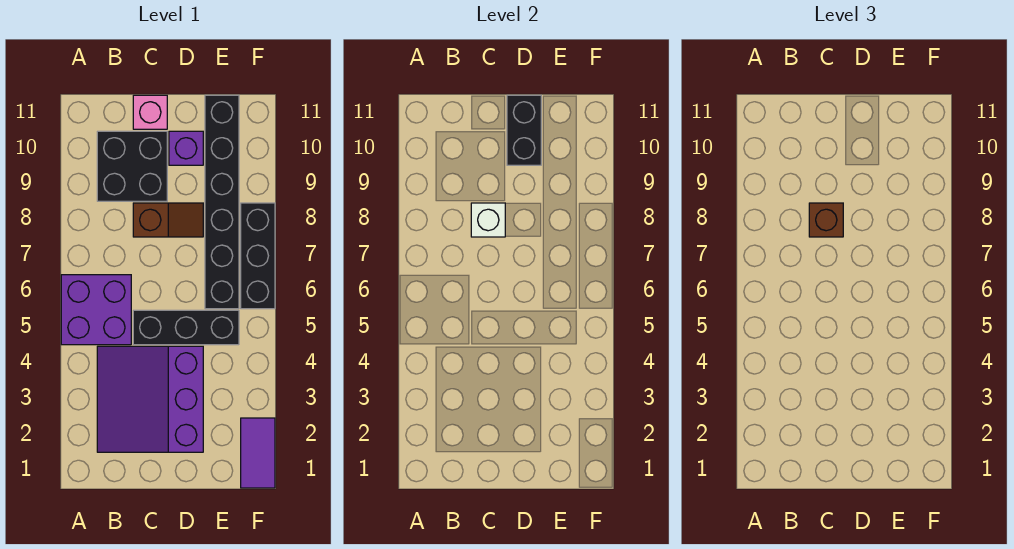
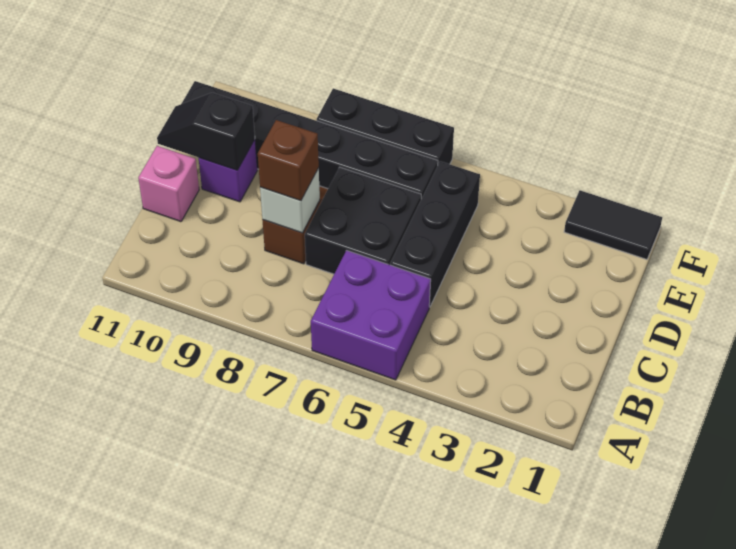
purple slope B2:D4 level 1 top D -> none
black brick B9:C10 level 1 -> black brick C6:D7 level 1
black brick D10:D11 level 2 -> black slope D10:D11 level 2 top 10
purple tile F1:F2 level 1 -> black tile F1:F2 level 1

